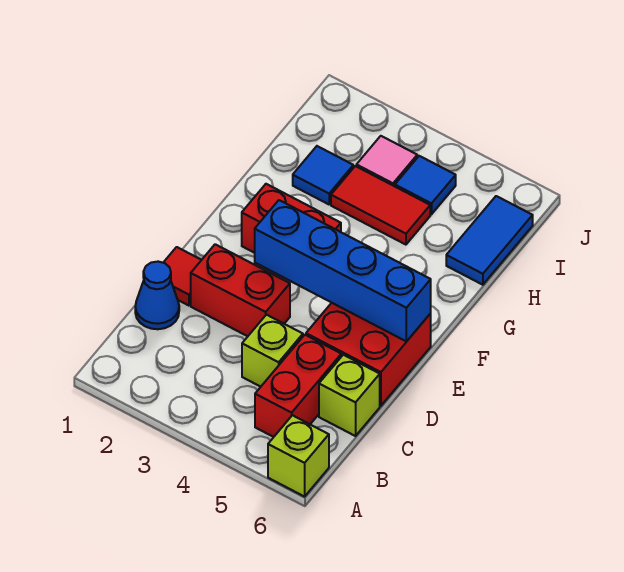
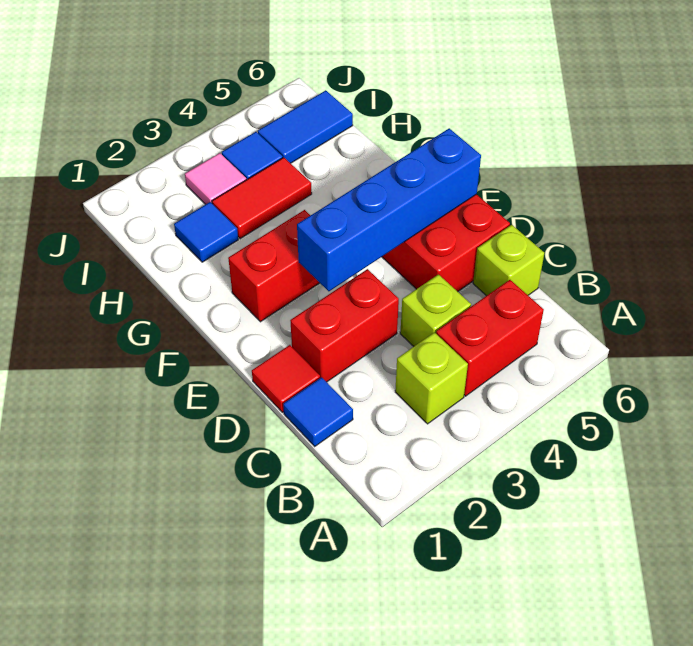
lime brick A6 level 1 -> lime brick B3 level 1
red brick B5:C5 level 1 -> red brick B4:B5 level 1
blue cone C1 level 1 -> blue tile C1 level 1
blue tile H6:I6 level 1 -> blue tile I5:I6 level 1

